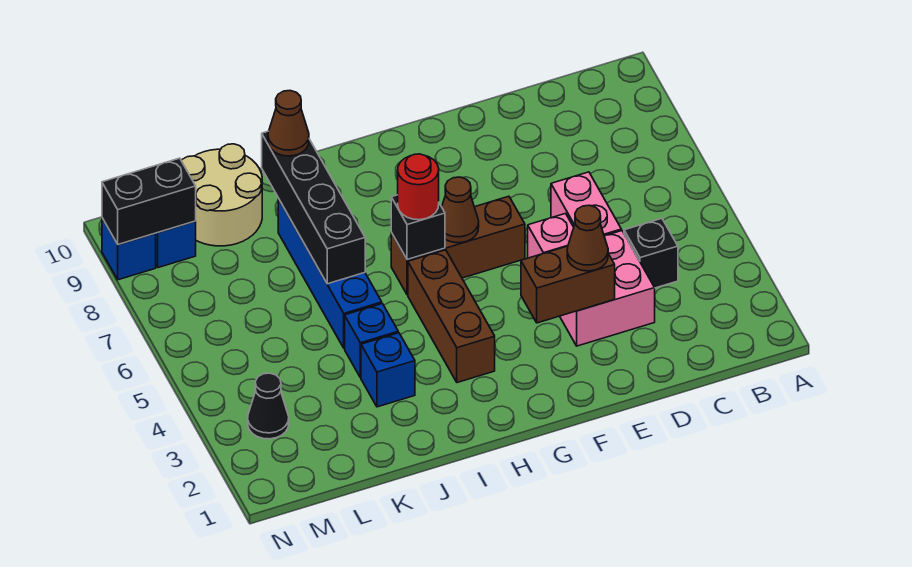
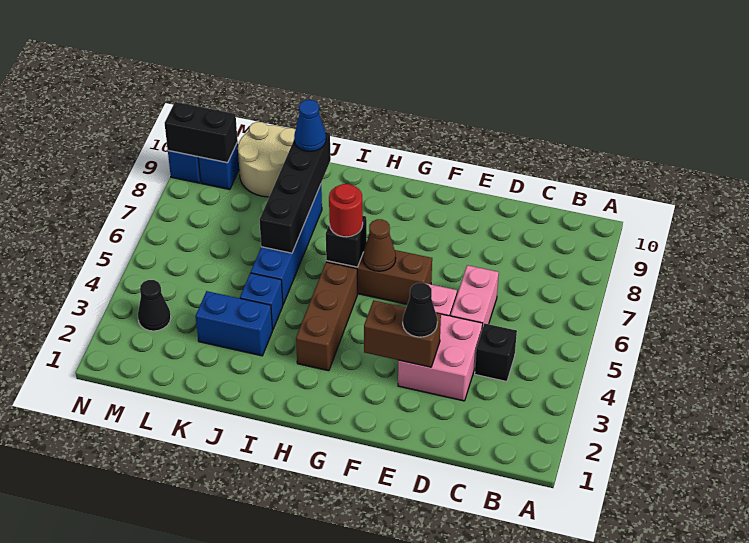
brown cone E3 level 3 -> black cone E3 level 3
blue brick J3 level 1 -> blue brick J3:K3 level 1
brown cone J9 level 3 -> blue cone J9 level 3

